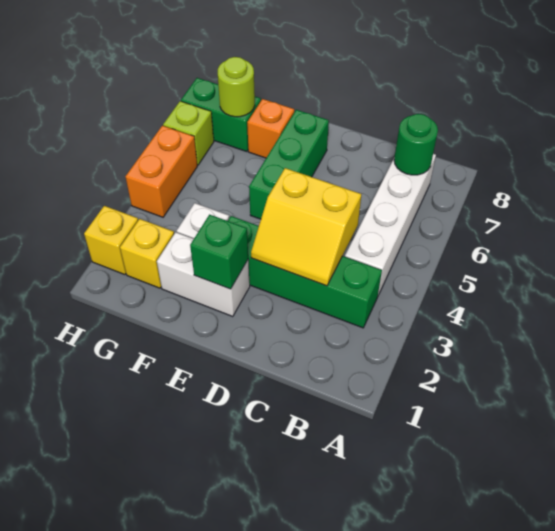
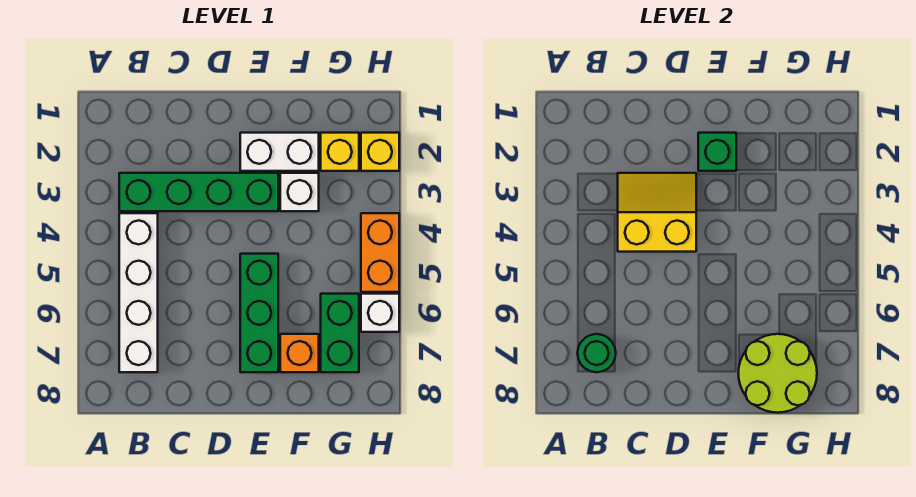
green brick G7:H7 level 1 -> green brick G6:G7 level 1
lime round brick G7 level 2 -> lime round brick F7:G8 level 2
lime brick H6 level 1 -> white brick H6 level 1

